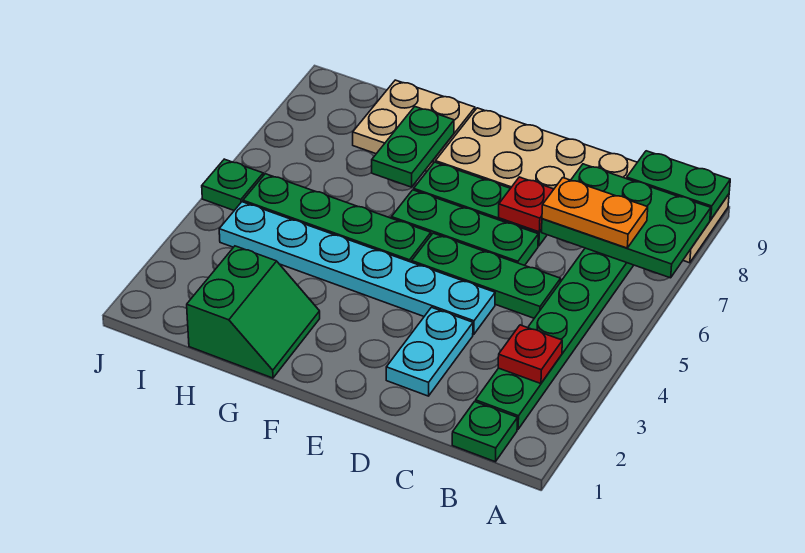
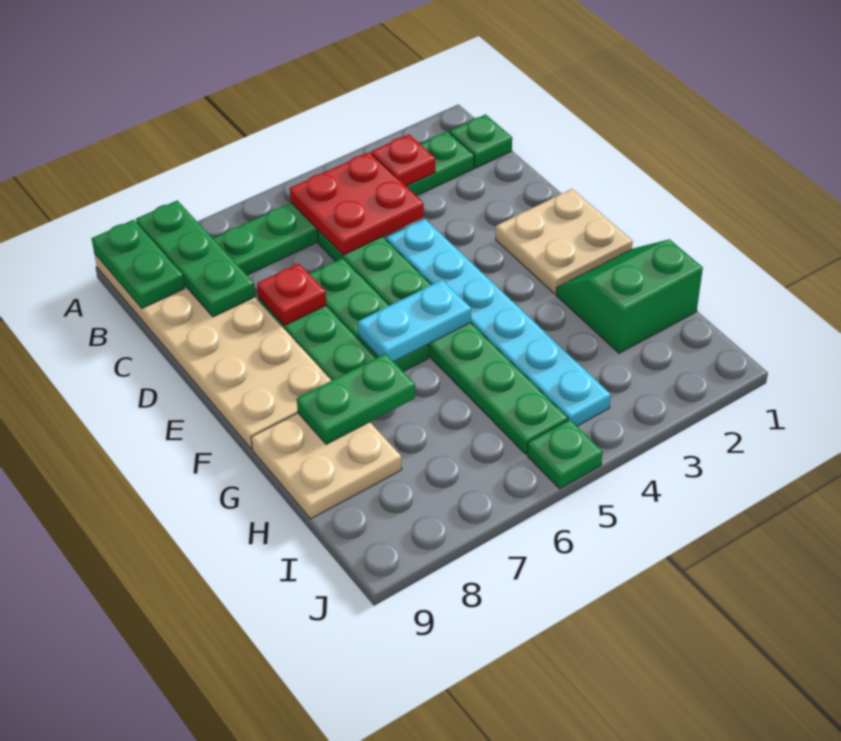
green plate A7:C8 level 2 -> green plate A8:C8 level 2
none -> red plate B4:C5 level 2
orange plate B7:C7 level 3 -> none
cyan plate D2:D3 level 1 -> cyan plate F5:F6 level 2
none -> tan plate E1:F2 level 1

